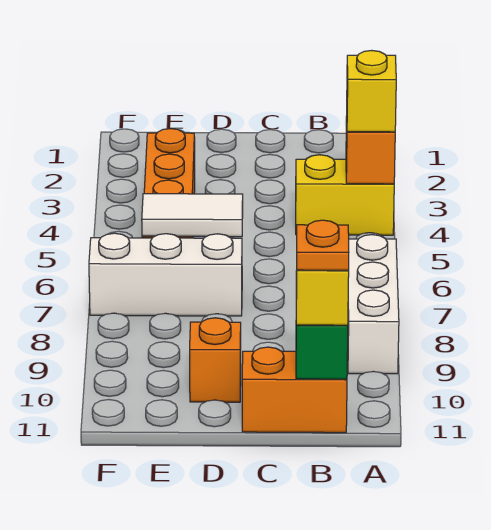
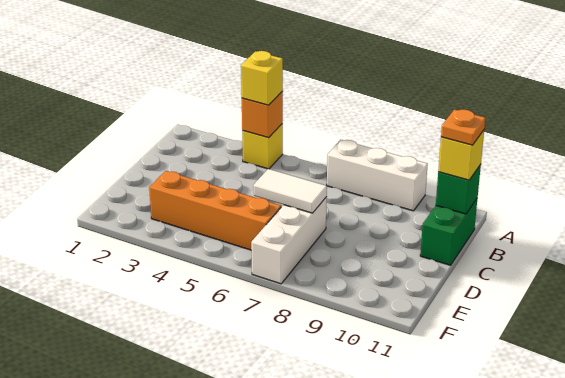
yellow brick A4:B4 level 1 -> yellow brick A4 level 1
orange brick B11:C11 level 1 -> green brick B11:C11 level 1
white tile D6:E6 level 2 -> white tile D6:D7 level 2
orange brick D10 level 1 -> none

